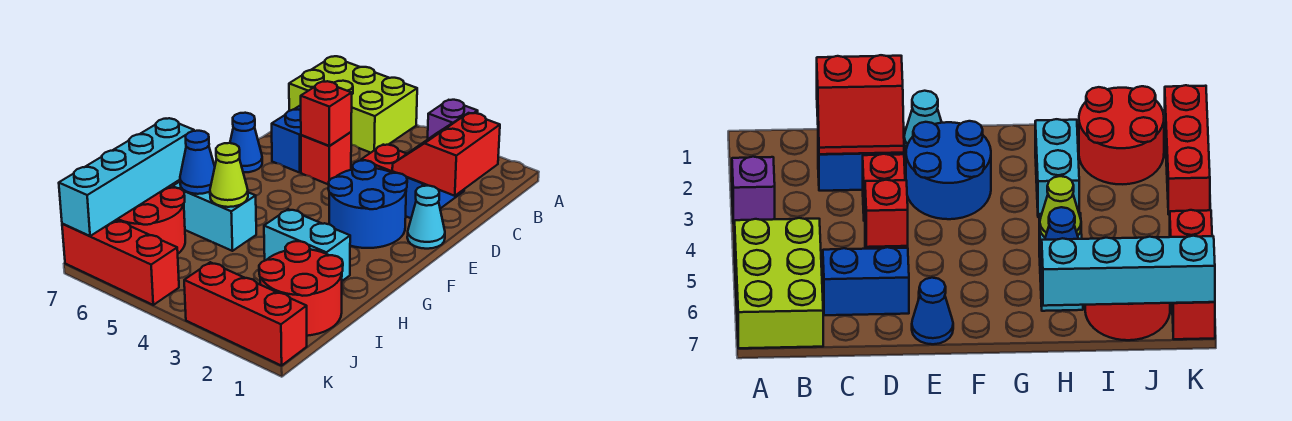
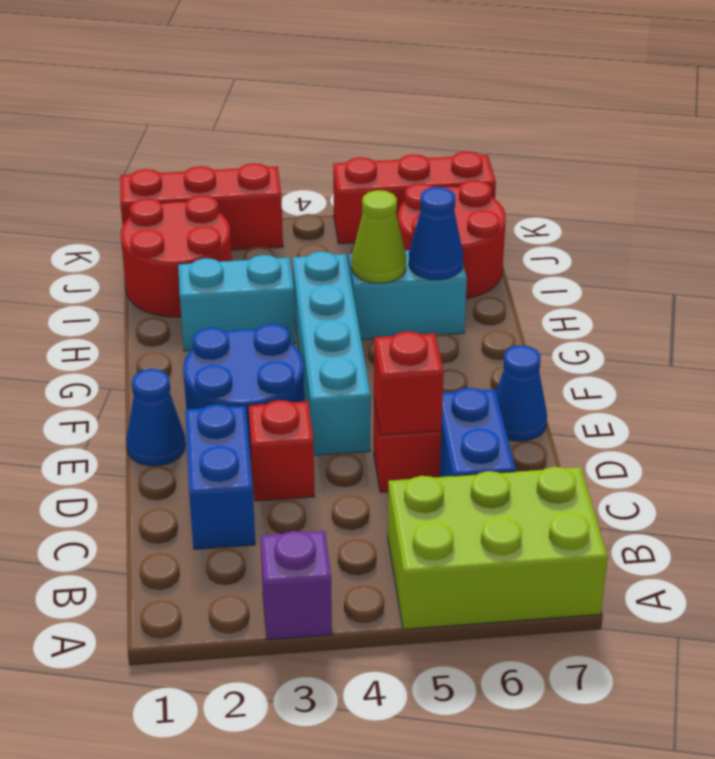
red slope C1:D2 level 2 top 1 -> none
cyan cone E1 level 1 -> blue cone E1 level 1
cyan brick H7:K7 level 2 -> cyan brick E4:H4 level 1

